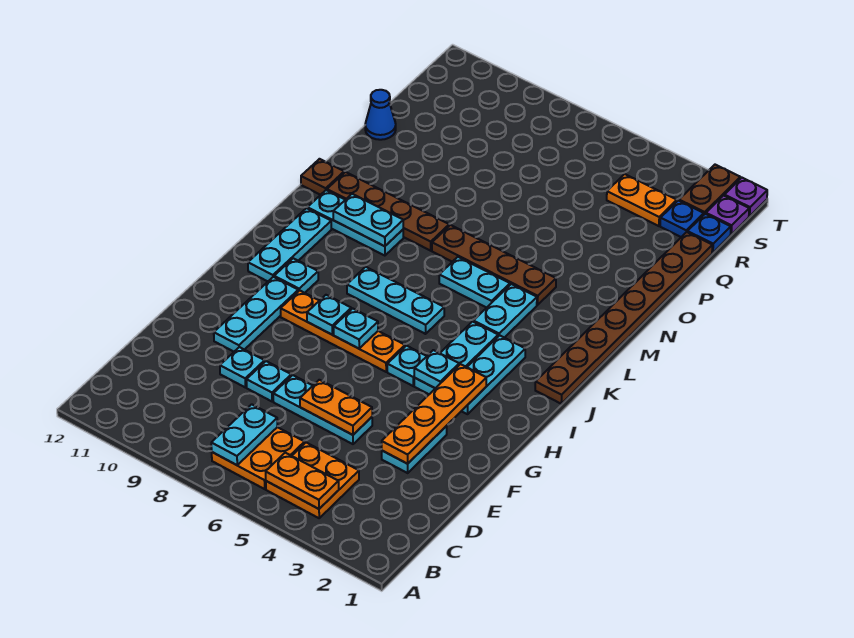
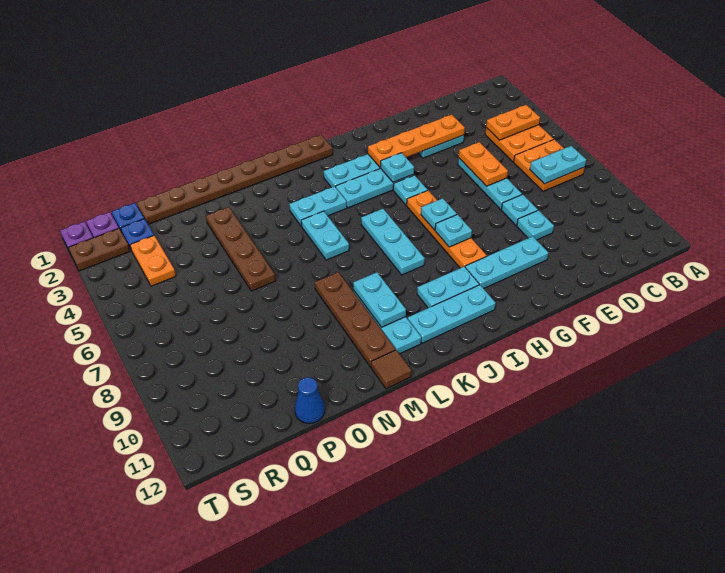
orange plate B4:B5 level 2 -> orange plate B4:C4 level 2
cyan plate I10 level 1 -> cyan plate I10:J10 level 1
brown plate M4:M7 level 1 -> brown plate O3:O6 level 1
brown plate M12 level 1 -> brown tile M12 level 1

